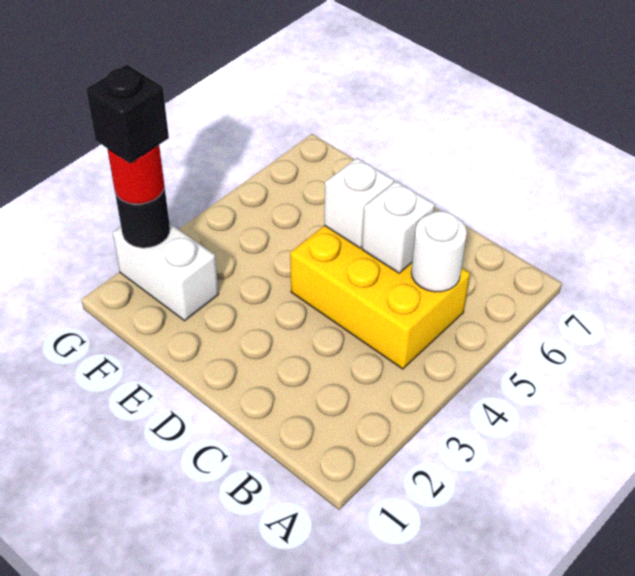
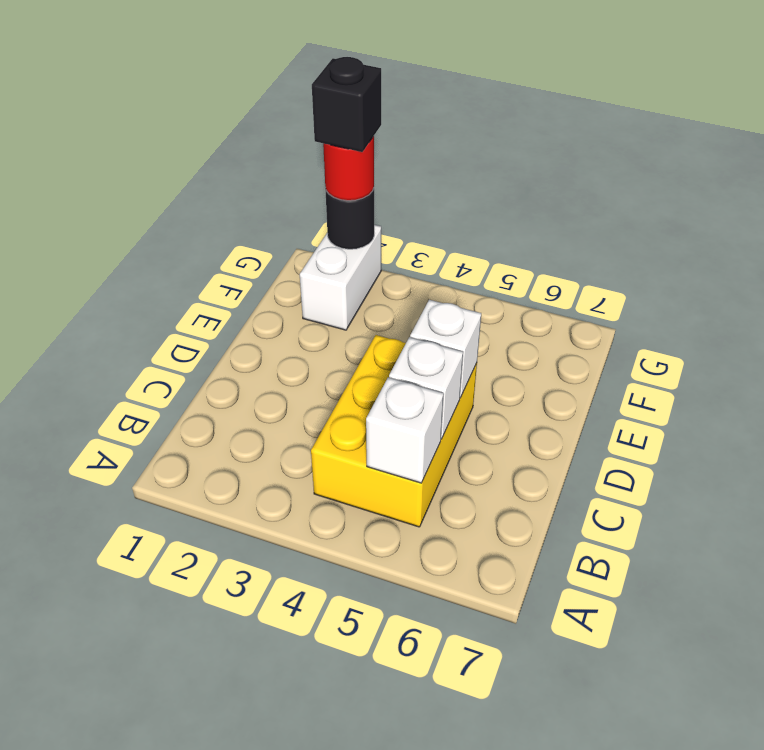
white round brick B5 level 2 -> white brick B5 level 2

